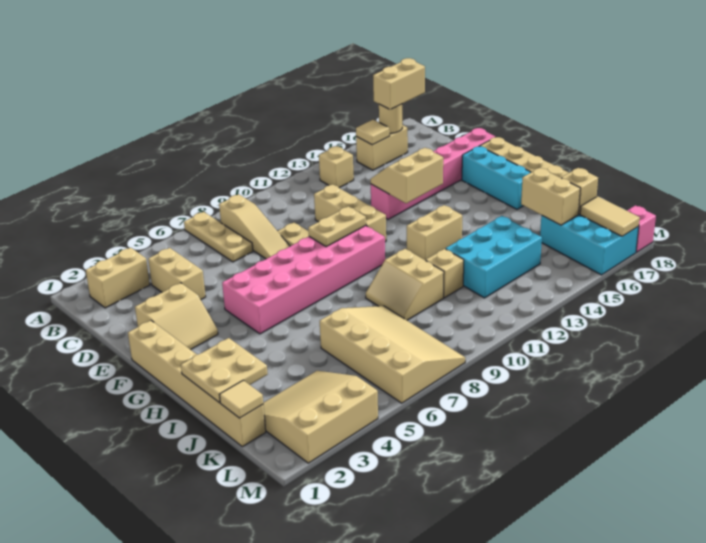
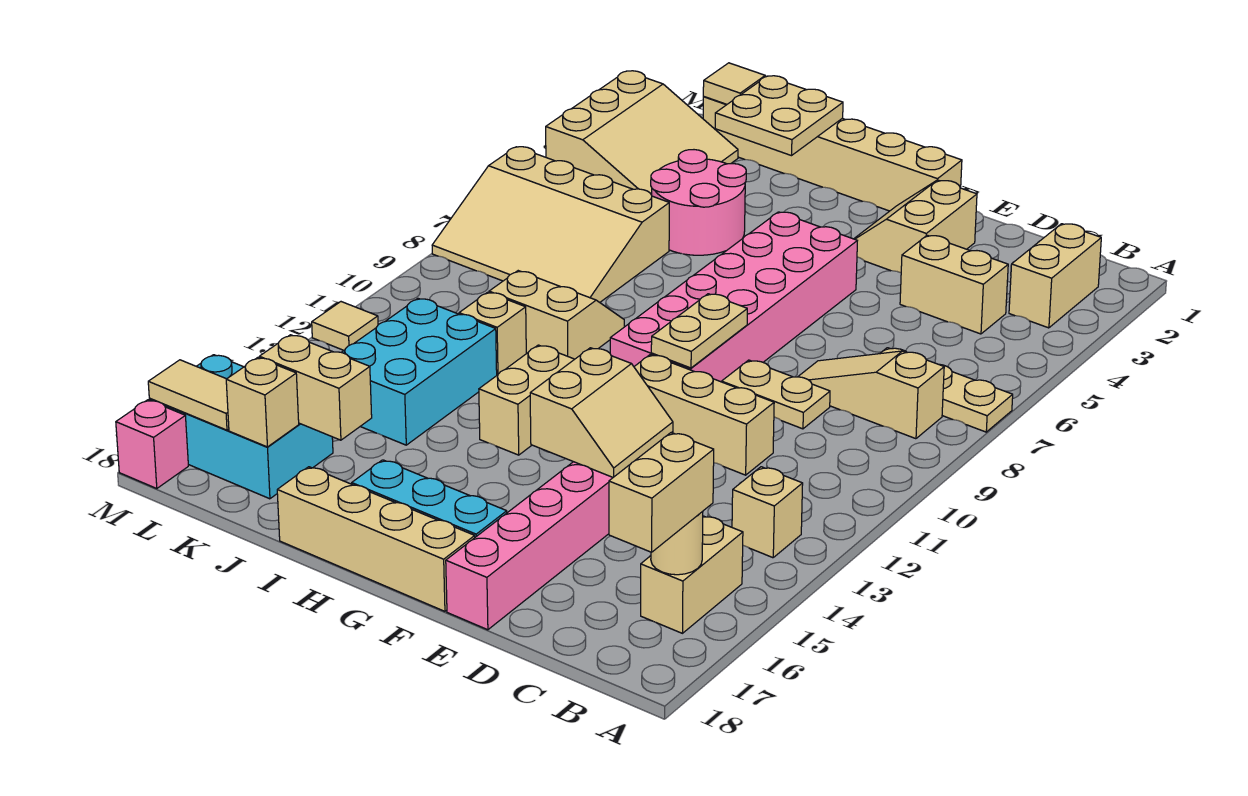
tan tile B15 level 2 -> tan tile M12 level 1
none -> pink round brick I4:J5 level 1

